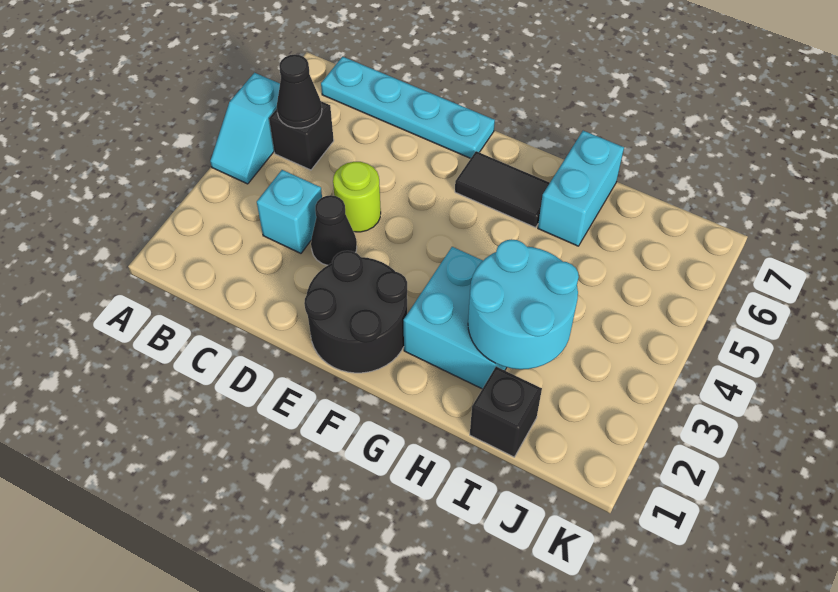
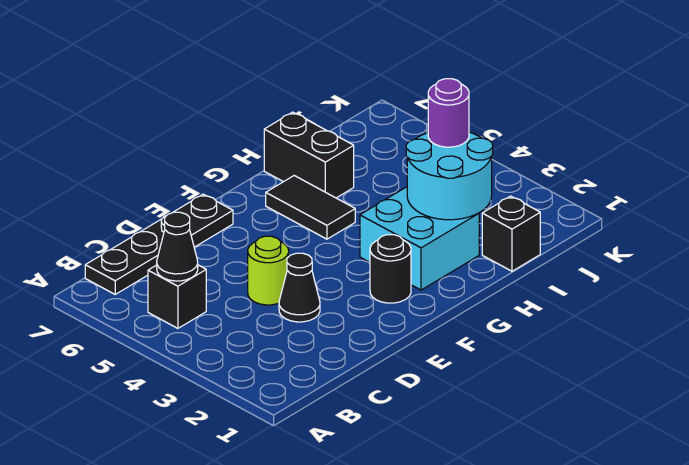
cyan slope A4:A5 level 1 top 5 -> none
cyan plate B7:E7 level 1 -> black plate B7:E7 level 1
cyan brick C3 level 1 -> none
black round brick E1:F2 level 1 -> black round brick F2 level 1
black tile F6:G6 level 1 -> black tile G5:G6 level 1
cyan brick H6:H7 level 1 -> black brick H6:H7 level 1
none -> purple round brick I3 level 3

